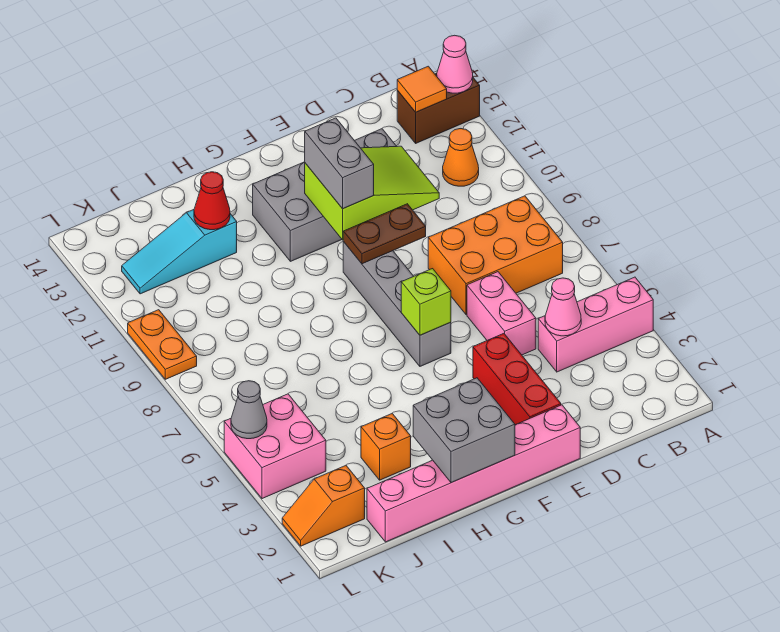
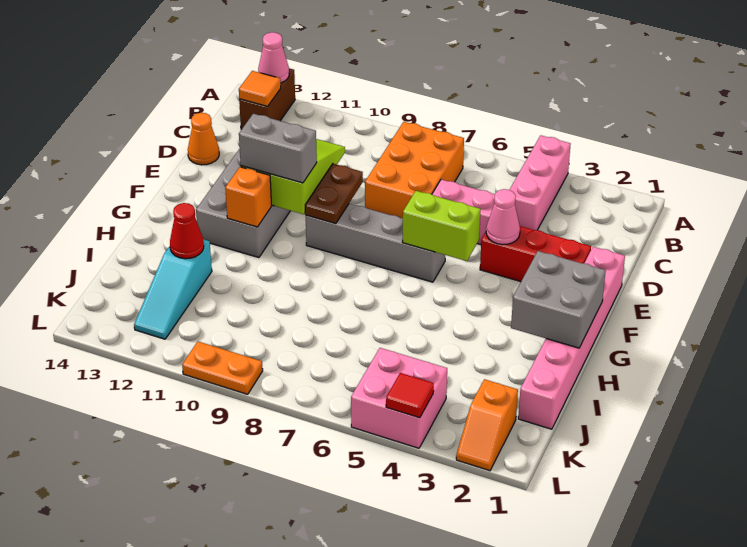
orange cone B11 level 1 -> orange cone D14 level 1
pink cone C4 level 2 -> pink cone E4 level 2
lime brick F6 level 2 -> lime brick F5:F6 level 2
orange brick I3 level 1 -> orange brick G11 level 2
none -> red tile L4 level 2
grey cone L5 level 2 -> none

